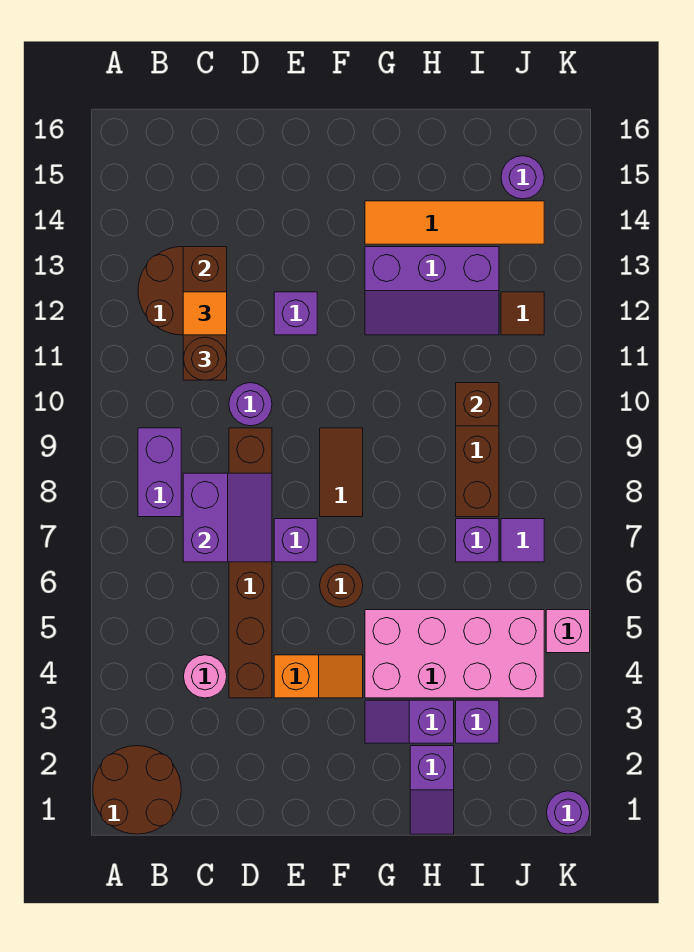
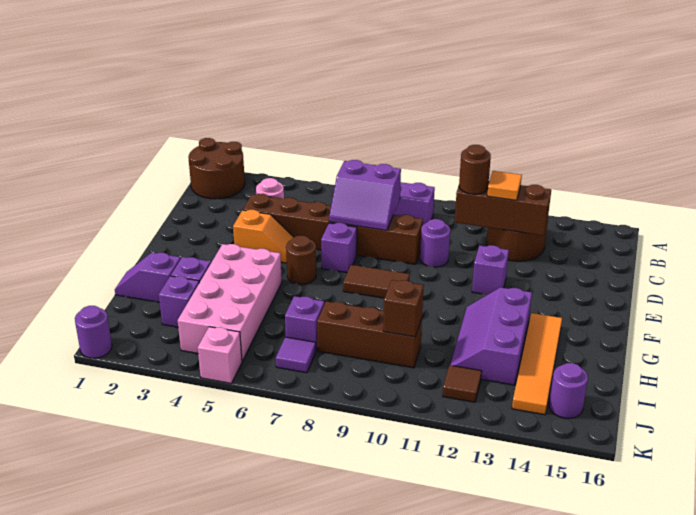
orange slope E4:F4 level 1 top E -> orange slope E4:E5 level 1 top 4

